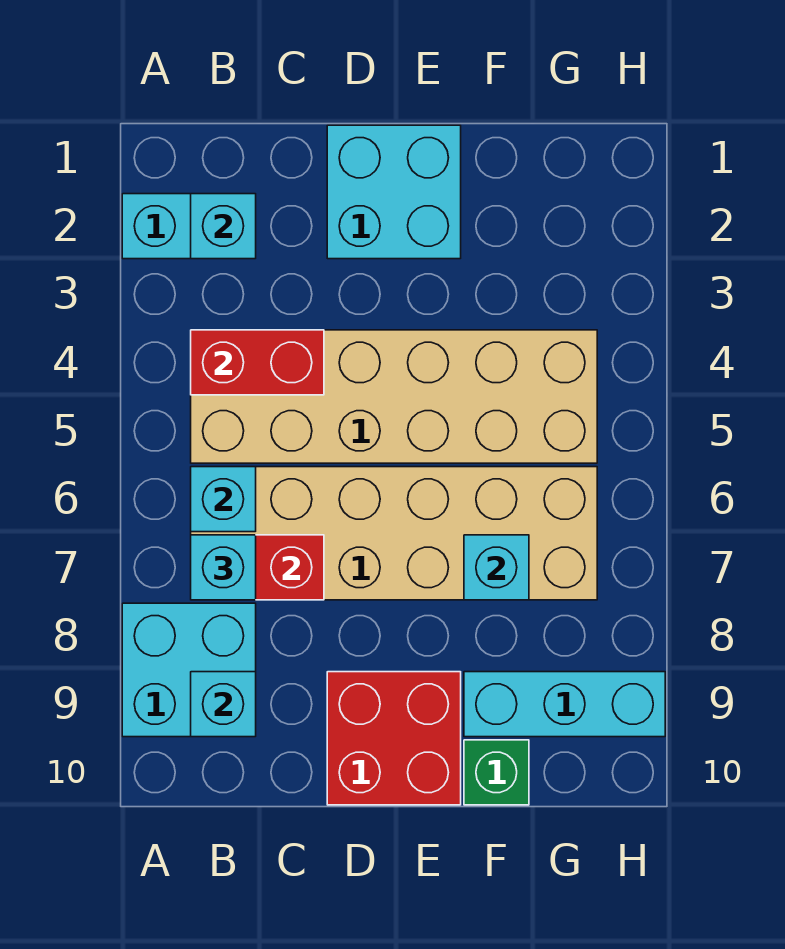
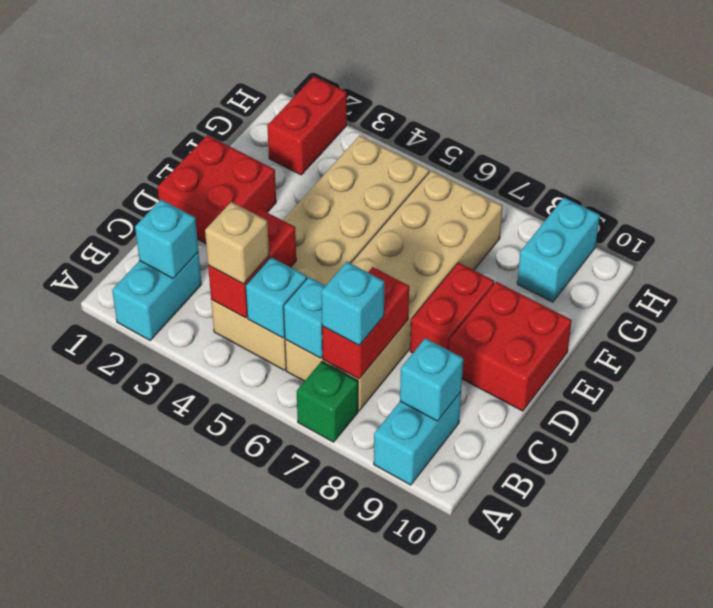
cyan brick A8:B9 level 1 -> cyan brick A9:B9 level 1
none -> tan brick B4 level 3
cyan brick D1:E2 level 1 -> red brick D1:E2 level 1
none -> red brick D8:E8 level 1
cyan brick F7 level 2 -> cyan brick B5 level 2
cyan brick F9:H9 level 1 -> cyan brick G9:H9 level 1
green brick F10 level 1 -> green brick A7 level 1
none -> red brick G2:H2 level 1

